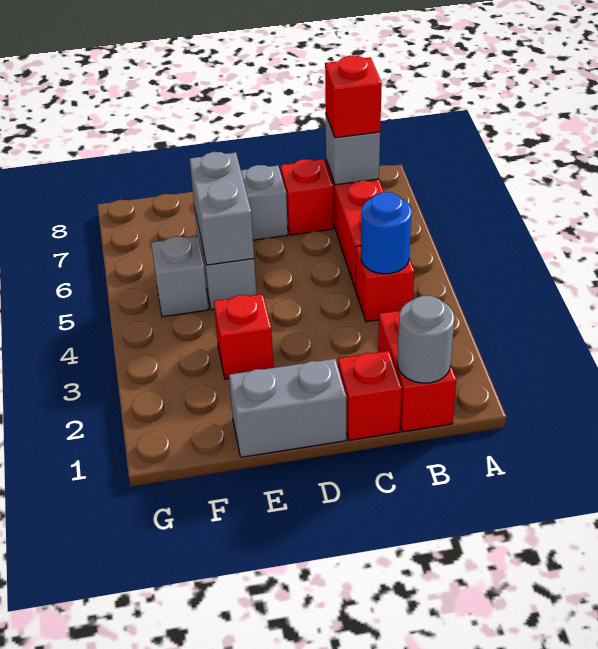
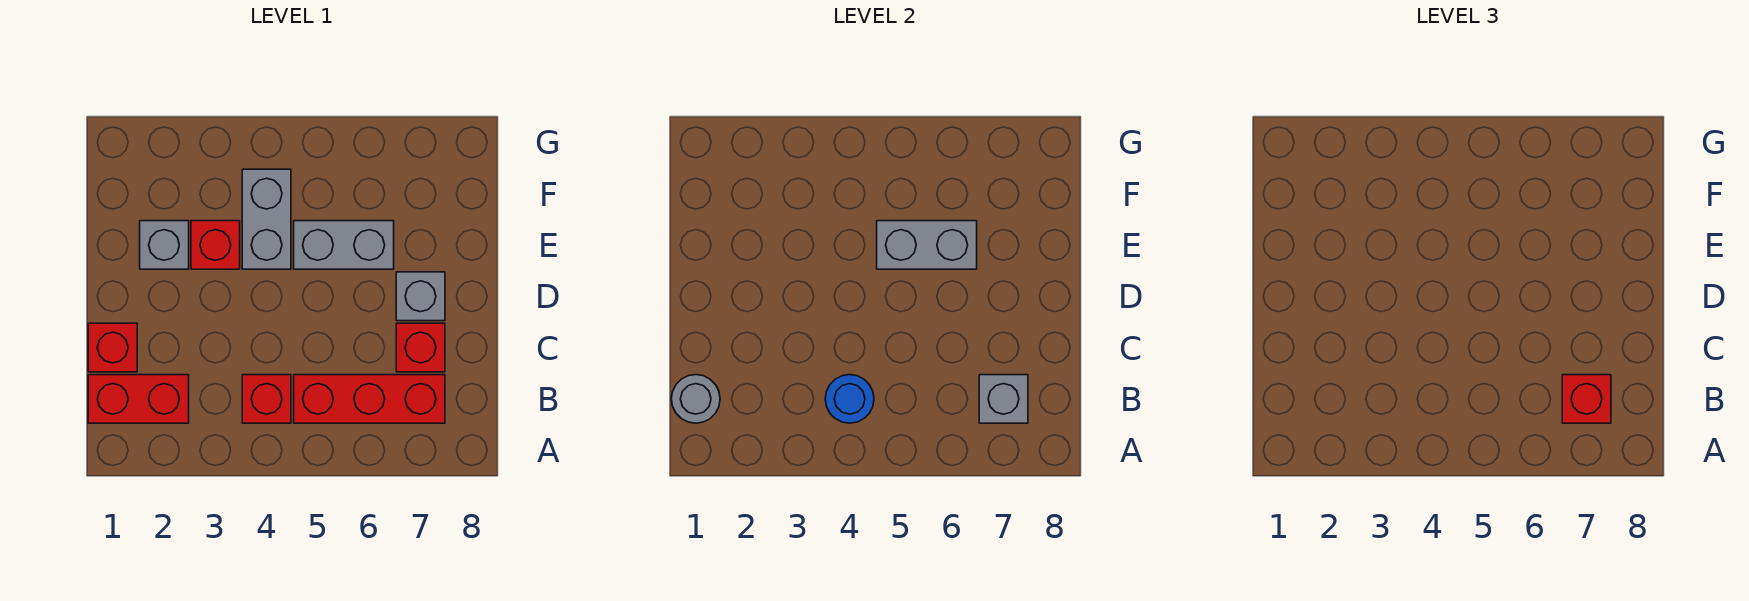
grey brick D1:E1 level 1 -> grey brick E4:F4 level 1
grey brick F5 level 1 -> grey brick E2 level 1

